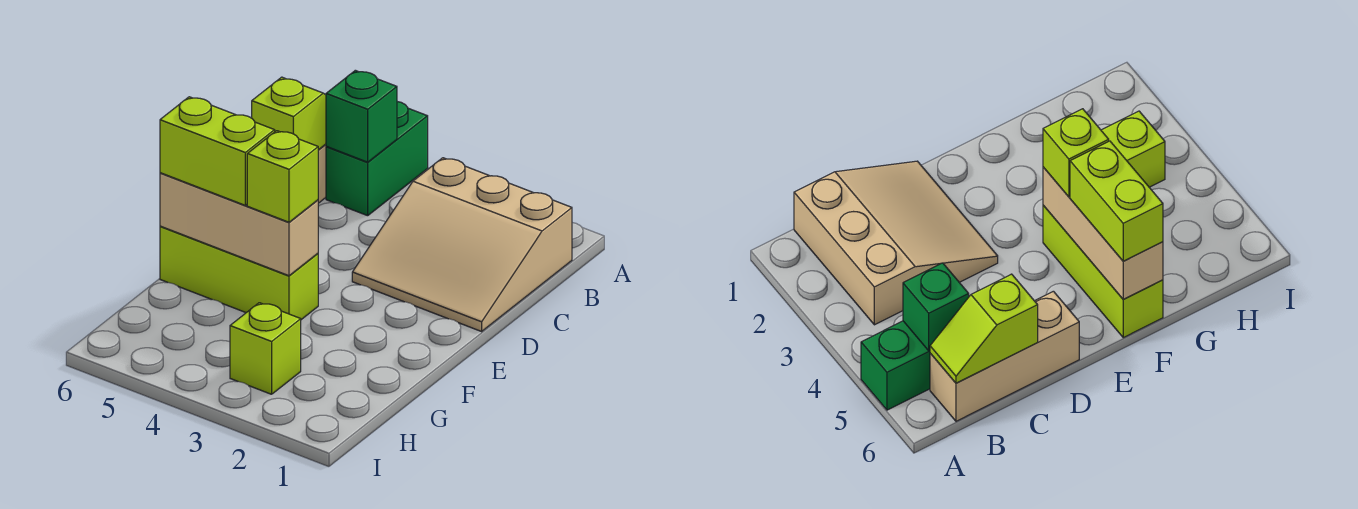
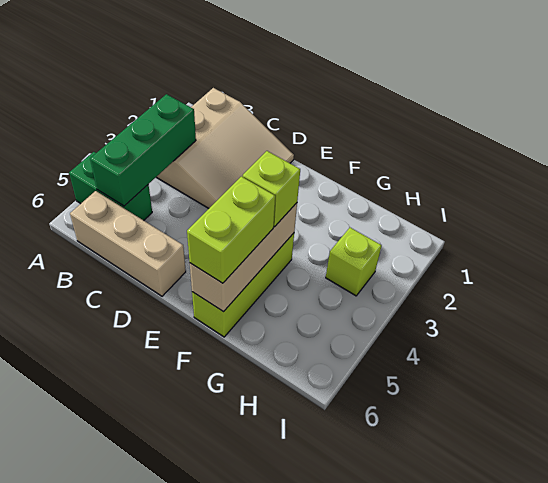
green brick B5 level 2 -> green brick B3:B5 level 2
lime slope B6:C6 level 2 top C -> none

